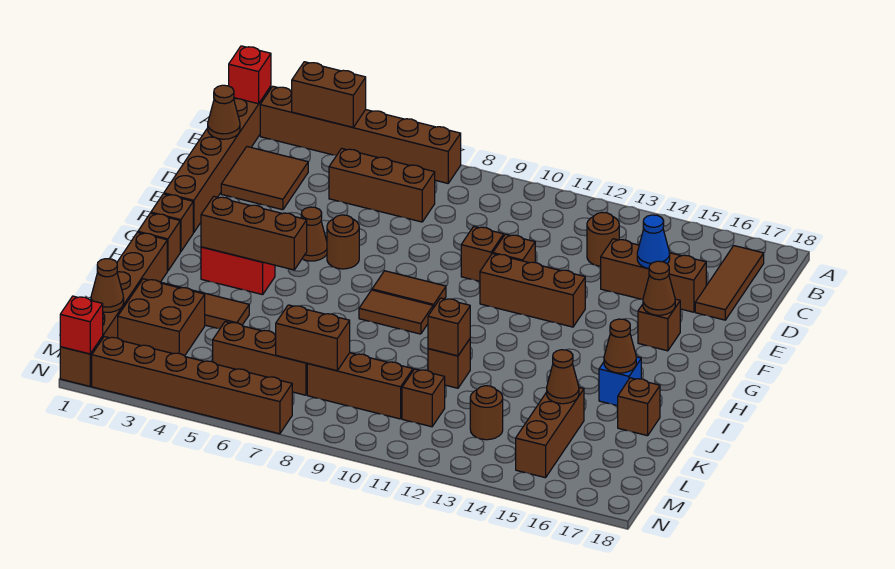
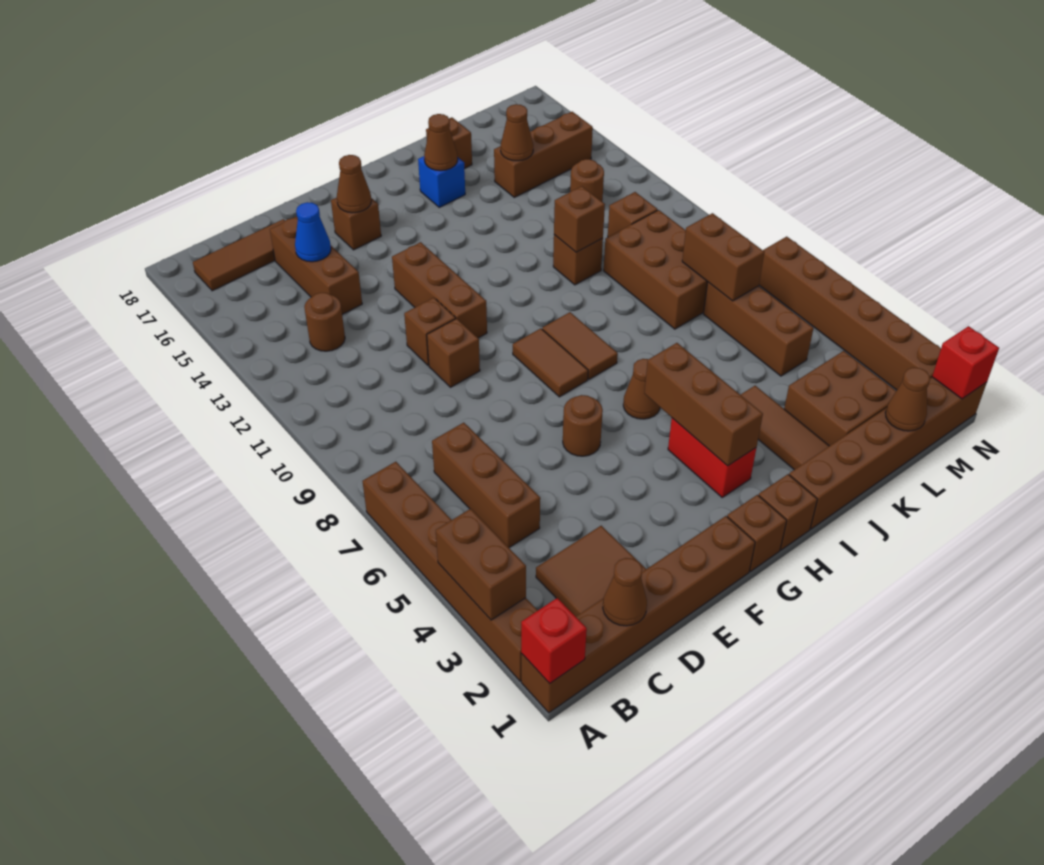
brown cone F5 level 1 -> brown cone H6 level 1
brown brick L8:L10 level 1 -> brown brick K8:L10 level 1

